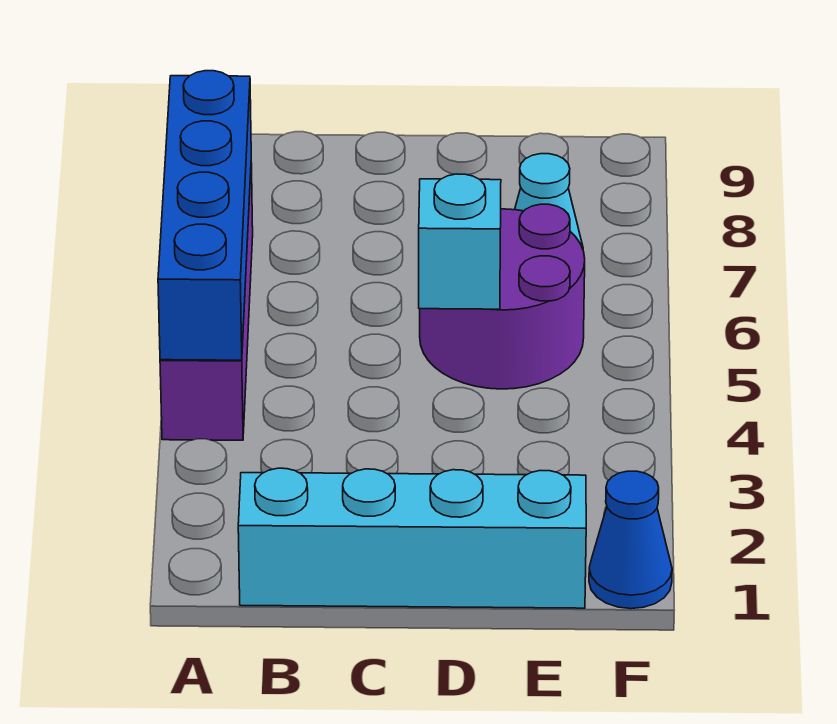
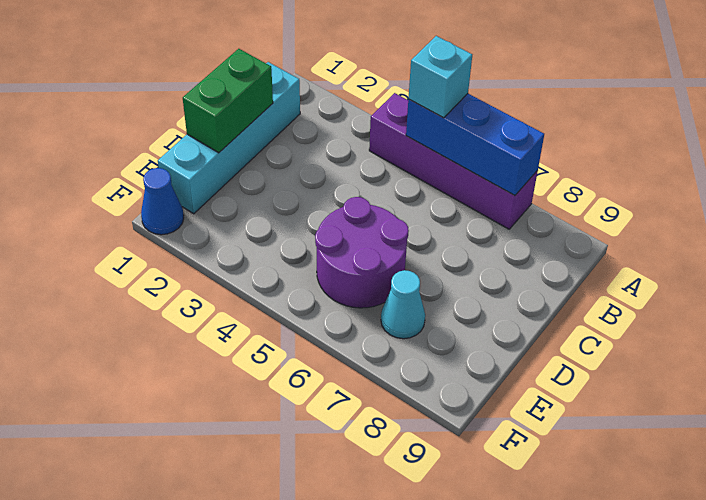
blue brick A4:A7 level 2 -> blue brick A5:A7 level 2
none -> green brick C1:D1 level 2
cyan brick D5 level 2 -> cyan brick A5 level 3

